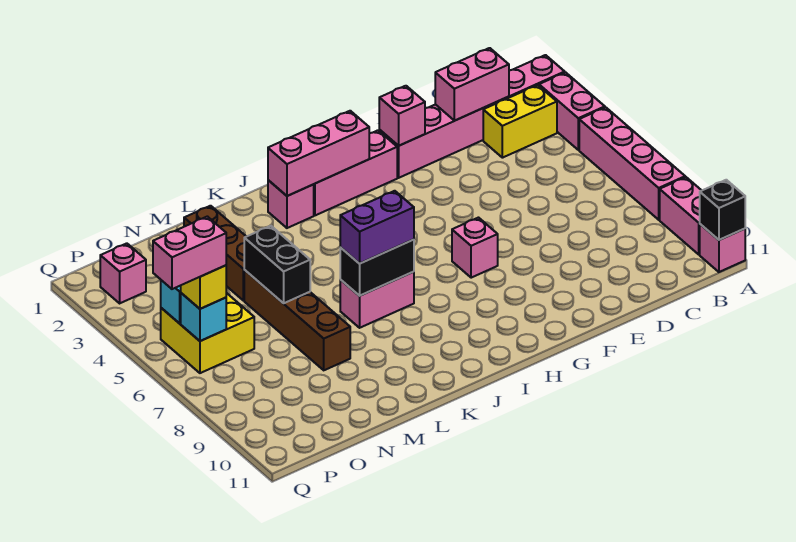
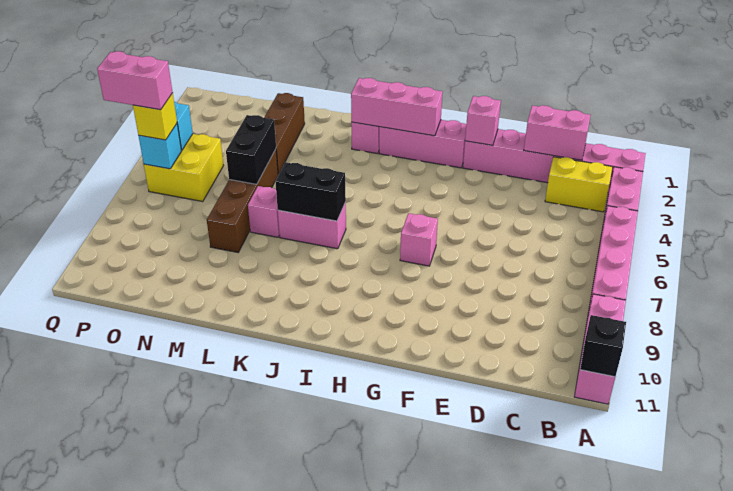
purple brick J7:K7 level 3 -> none
pink brick P2 level 1 -> pink brick L7 level 1

